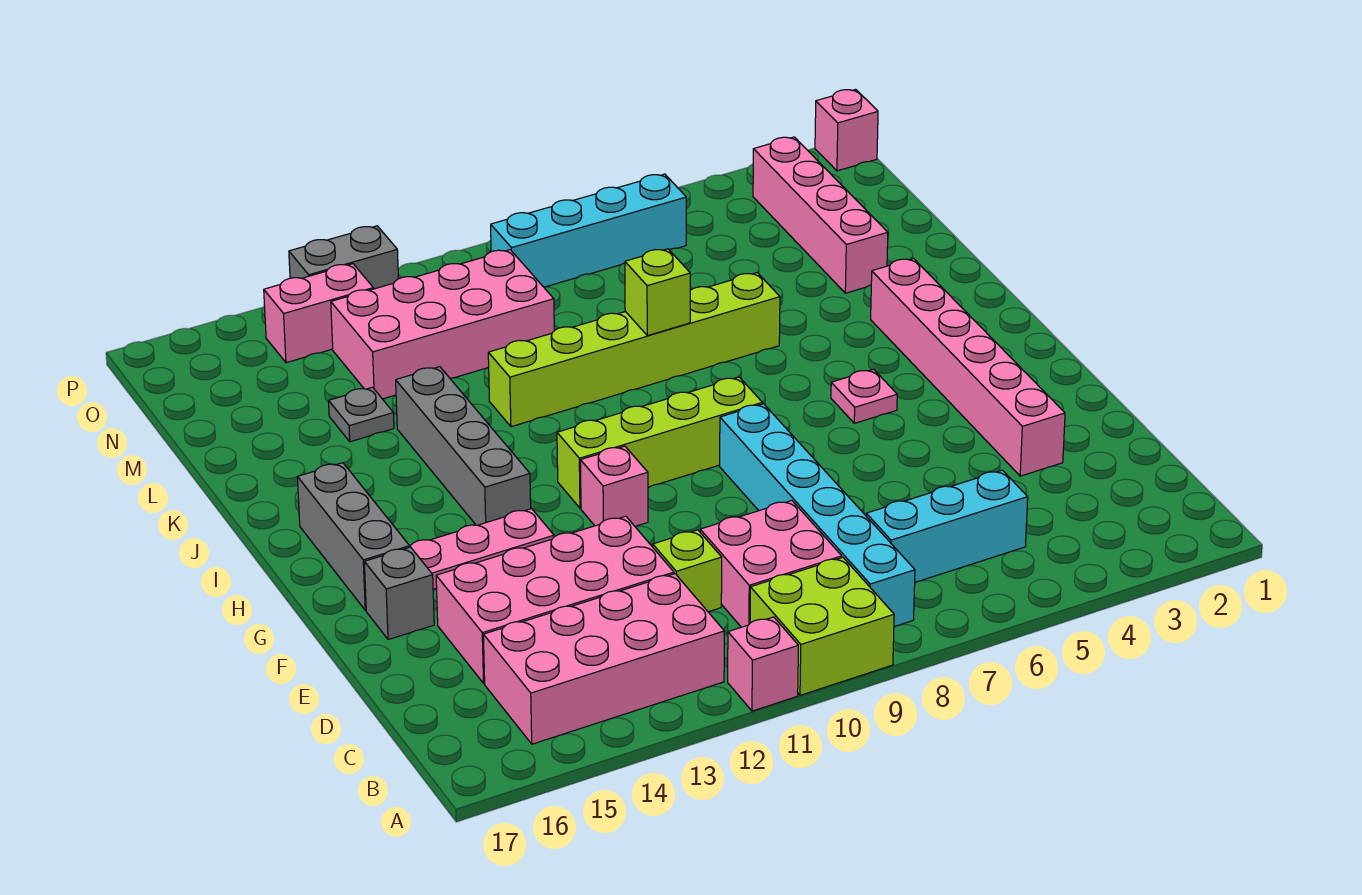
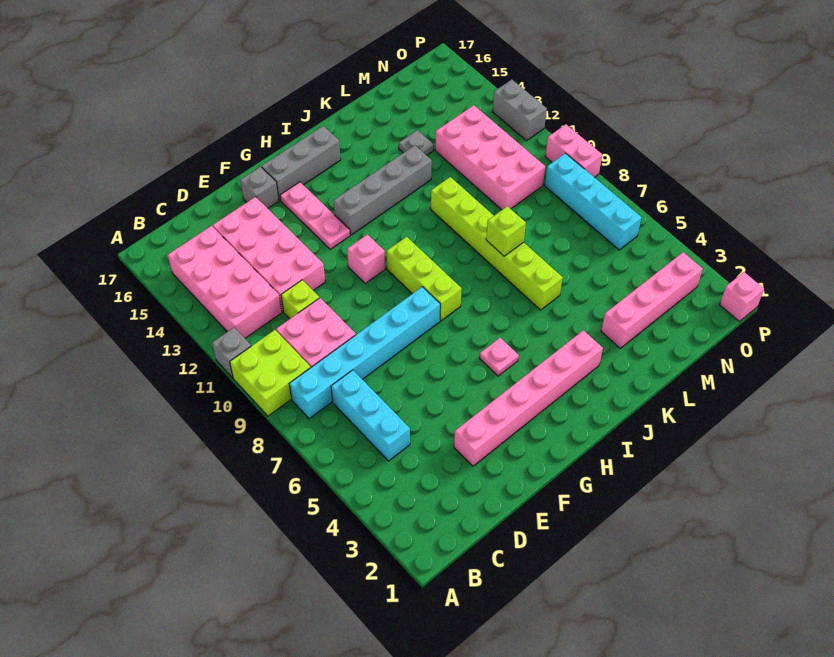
pink brick A11 level 1 -> grey brick A11 level 1
lime brick H8:H11 level 1 -> lime brick H8:H10 level 1
pink brick O13:O14 level 1 -> pink brick P9:P10 level 1

